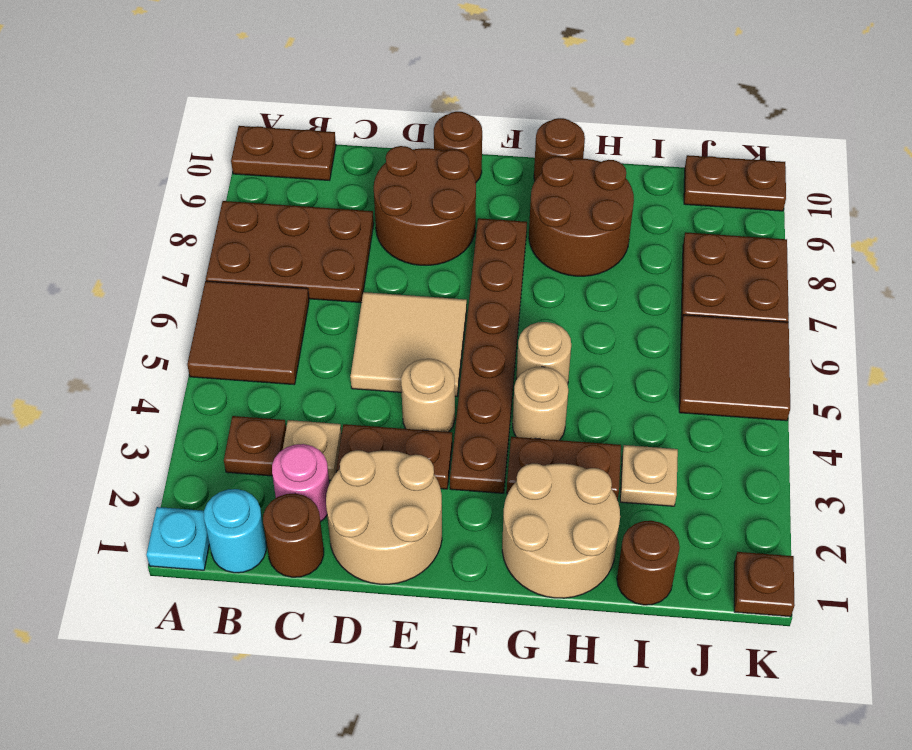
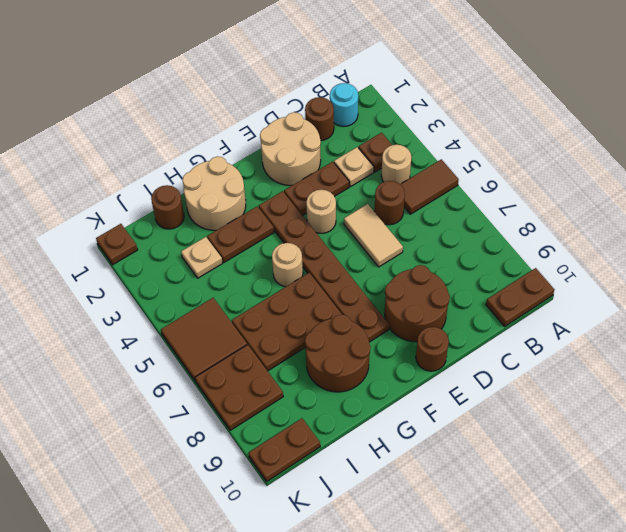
cyan plate A1 level 1 -> none
brown tile A5:B6 level 1 -> brown tile A5:B5 level 1
brown plate A7:C8 level 1 -> brown plate G6:I7 level 1
pink round brick C2 level 1 -> none
tan tile D5:E6 level 1 -> tan tile D5:D6 level 1
tan round brick G4 level 1 -> tan round brick B4 level 1
brown round brick G10 level 1 -> brown round brick C5 level 1

